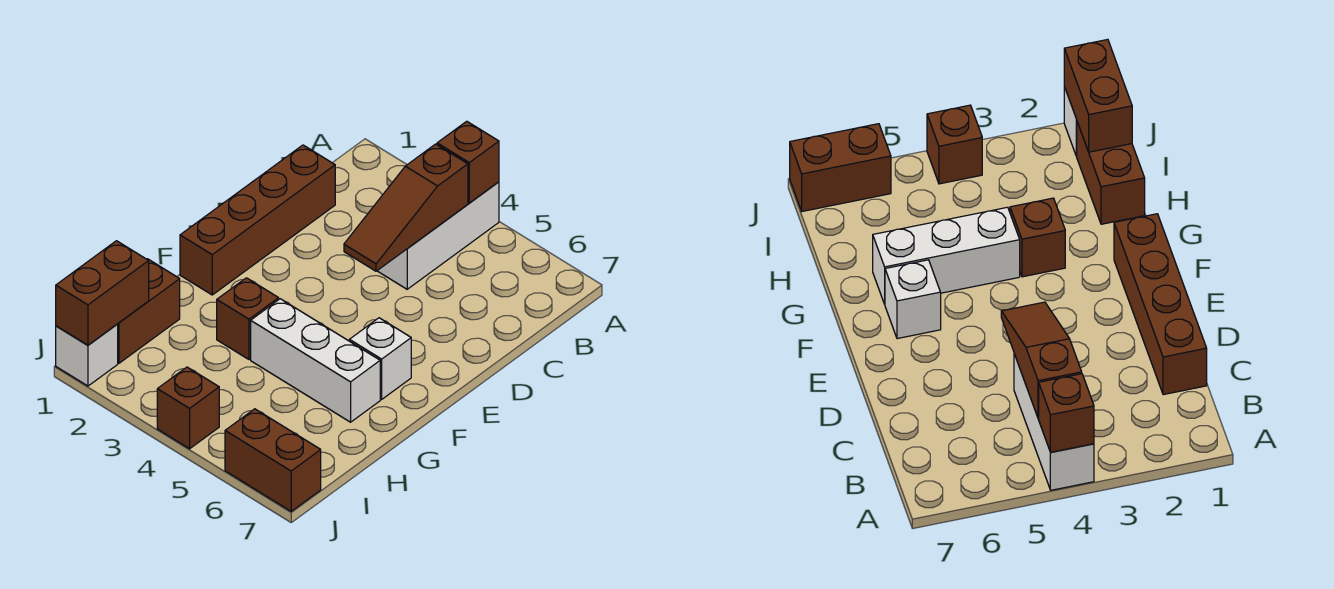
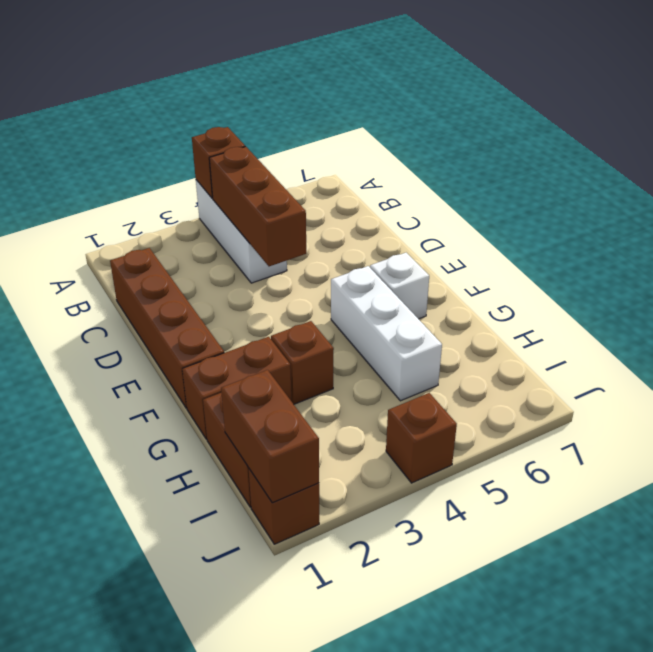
brown slope B4:D4 level 2 top B -> brown brick B4:D4 level 2
white brick G4:G6 level 1 -> white brick F5:H5 level 1
white brick J1 level 1 -> brown brick J1 level 1
brown brick J6:J7 level 1 -> brown brick G1:G2 level 1

